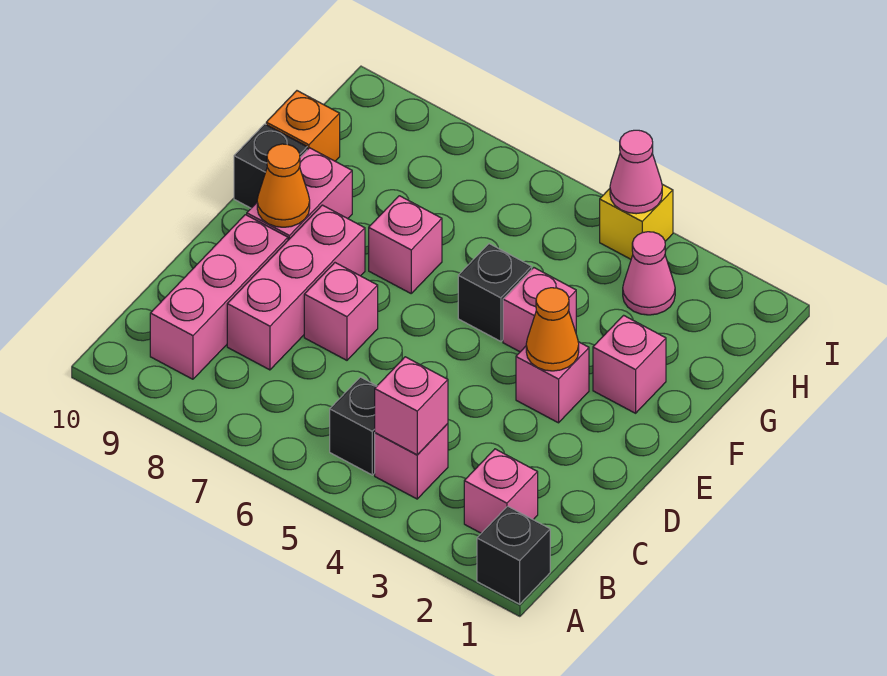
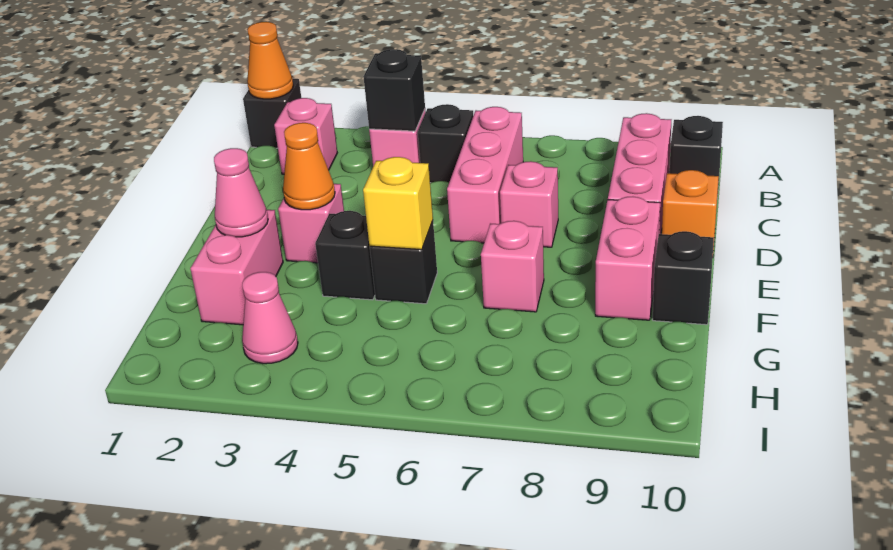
pink brick B4 level 2 -> black brick B4 level 2
none -> black brick B10 level 1
pink brick C8:E8 level 1 -> pink brick B6:D6 level 1
orange cone E9 level 2 -> orange cone A1 level 2
pink brick F2 level 1 -> pink brick F2:G2 level 1
pink brick F4 level 1 -> black brick F4 level 1
orange brick G10 level 1 -> orange brick D10 level 1
yellow brick I4 level 1 -> yellow brick F5 level 2
pink cone I4 level 2 -> pink cone F2 level 2

